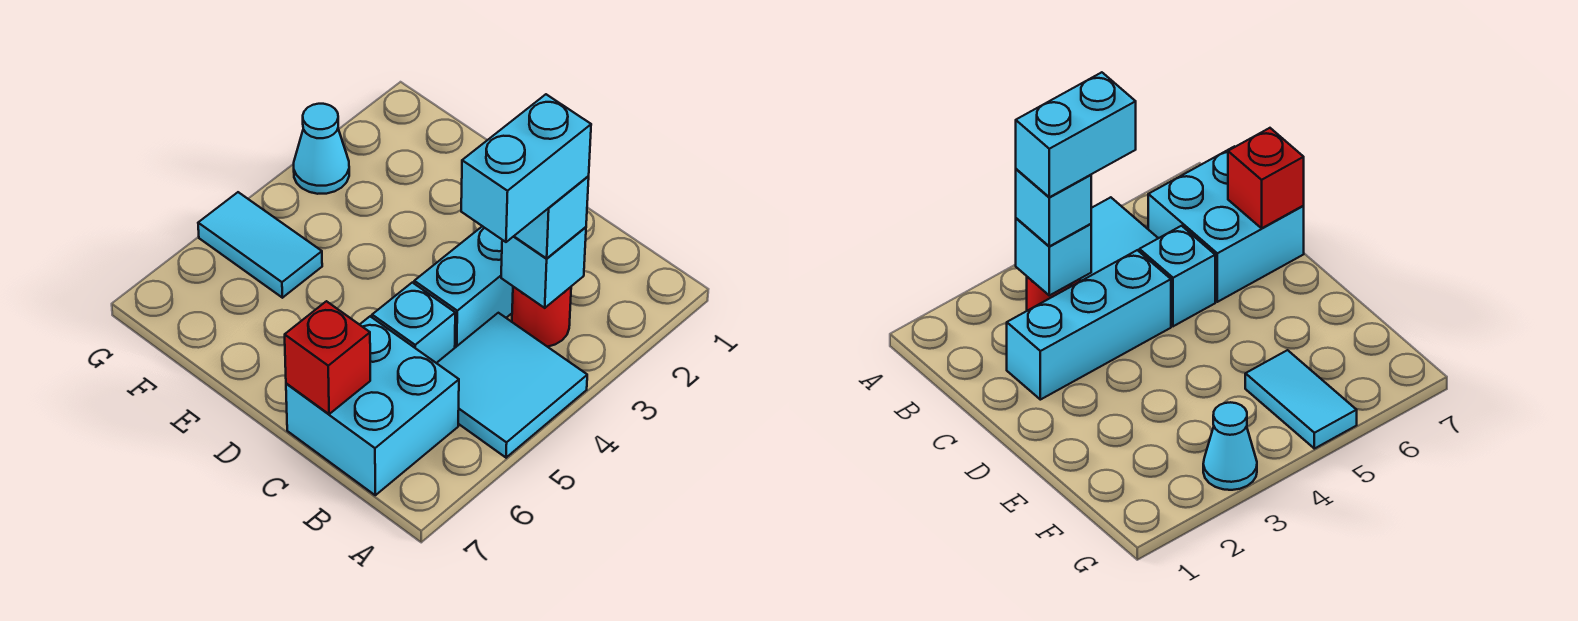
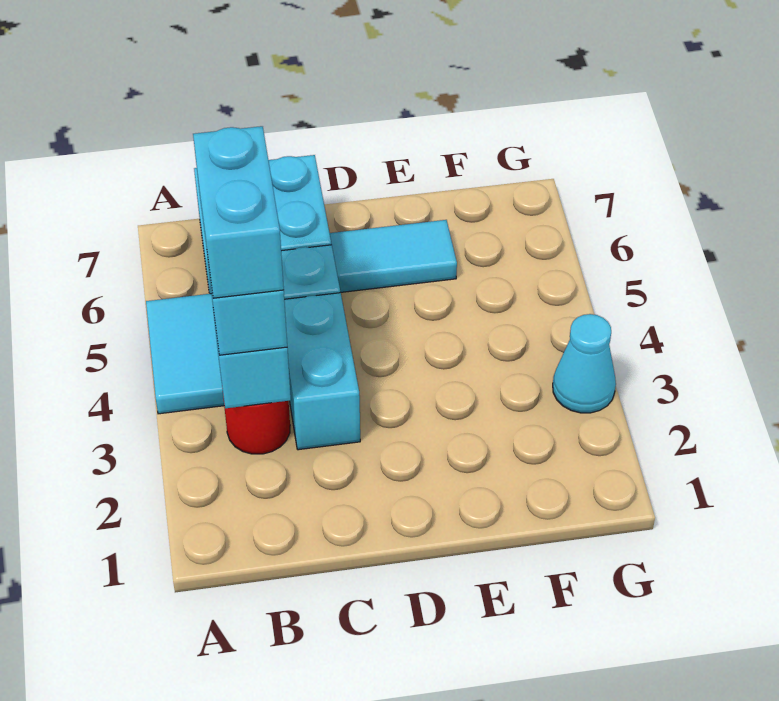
cyan brick C2:C4 level 1 -> cyan brick C3:C4 level 1
red brick C7 level 2 -> none
cyan tile F5:G5 level 1 -> cyan tile D6:E6 level 1

